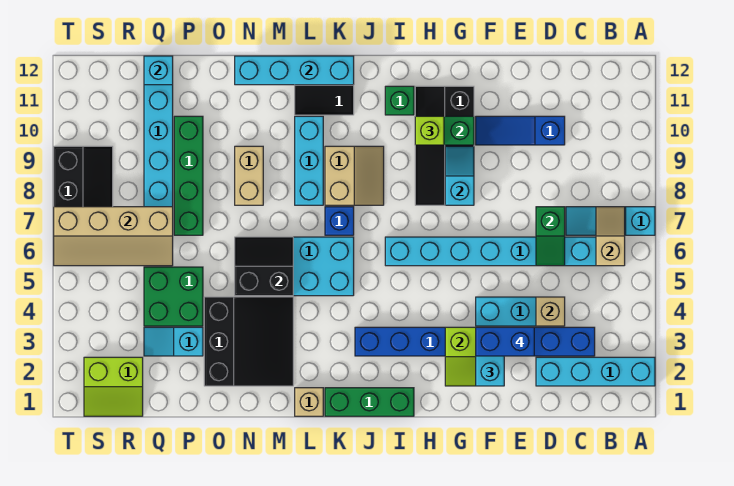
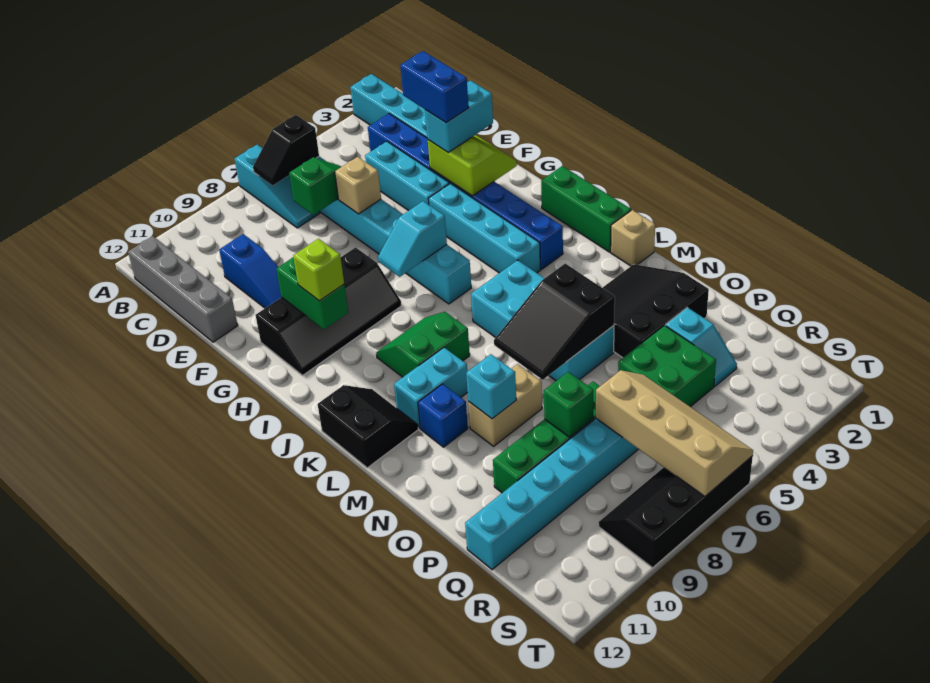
tan slope B6:B7 level 2 top 6 -> black slope B6:B7 level 2 top 6
none -> grey brick B12:E12 level 1
tan brick D4 level 2 -> tan brick E6 level 2
cyan slope G8:G9 level 2 top 8 -> cyan slope H6:H7 level 2 top 6
green brick I11 level 1 -> green brick P8 level 2
tan slope J8:K9 level 1 top K -> green slope J8:K9 level 1 top K
blue brick K7 level 1 -> blue brick M10 level 1
cyan brick K12:N12 level 2 -> cyan brick G4:J4 level 1
cyan brick L8:L10 level 1 -> cyan brick L9:L10 level 1
black slope M5:N6 level 2 top 5 -> black slope M5:N7 level 2 top 5
cyan brick Q12 level 2 -> cyan brick N9 level 2
lime slope R1:S2 level 1 top 2 -> none

